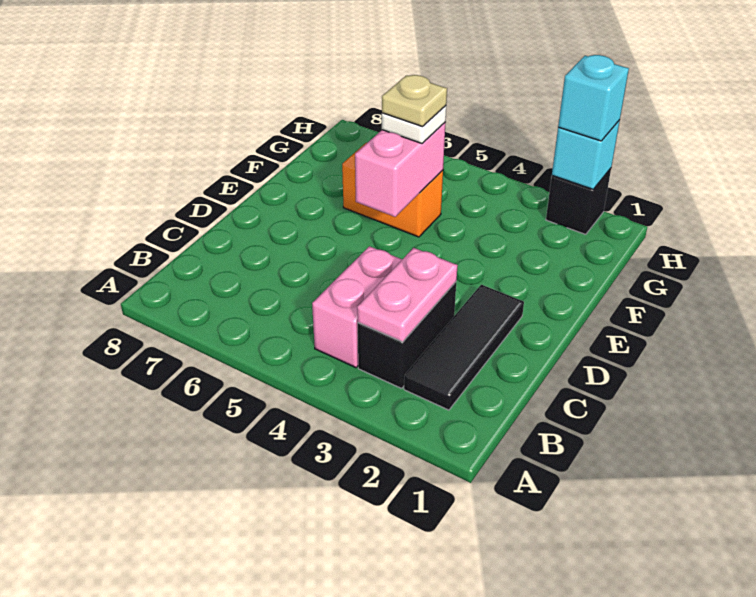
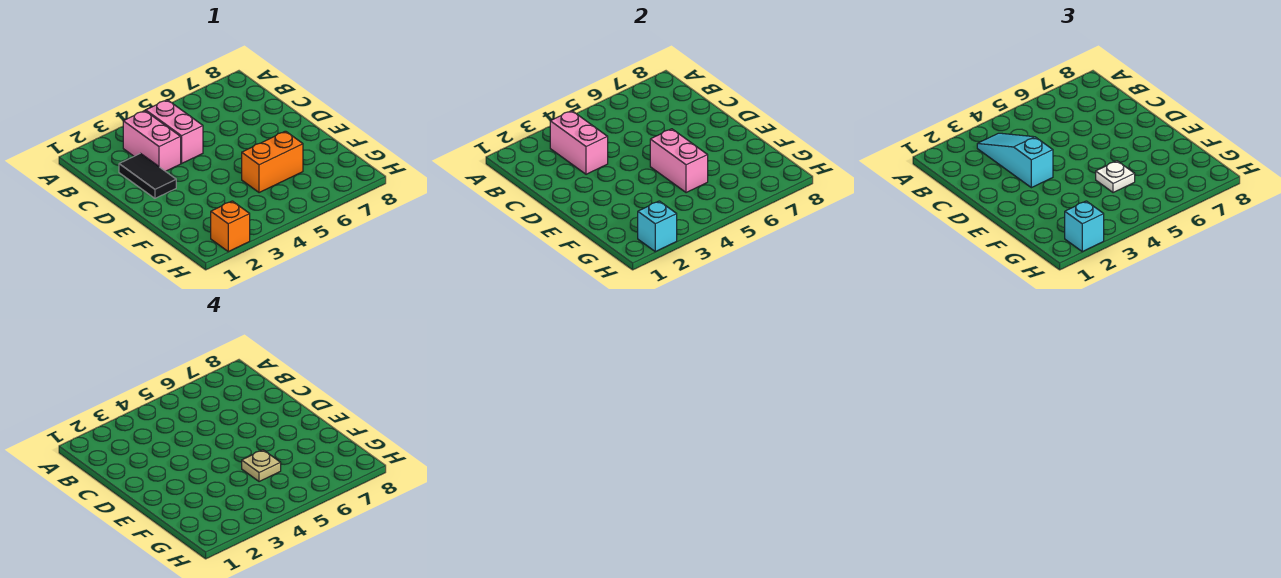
black tile B2:D2 level 1 -> black tile C2:D2 level 1
black brick B3:C3 level 1 -> pink brick B3:C3 level 1
pink plate B3:C3 level 2 -> pink brick B3:C3 level 2
none -> cyan slope B3:D3 level 3 top D
black brick H2 level 1 -> orange brick H2 level 1

